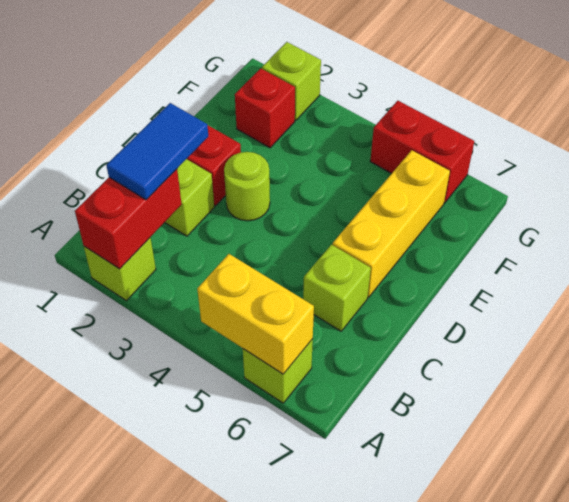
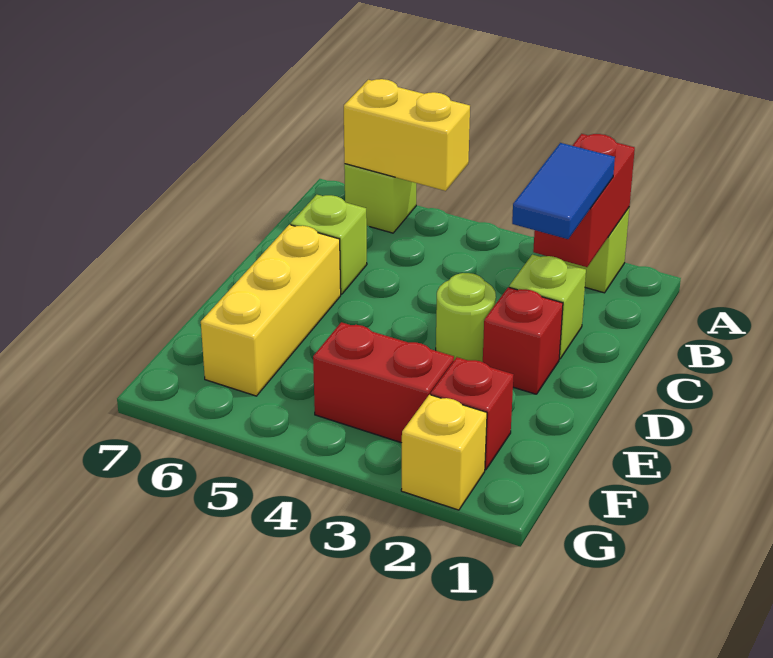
lime brick G2 level 1 -> yellow brick G2 level 1
red brick G5:G6 level 1 -> red brick F3:F4 level 1

